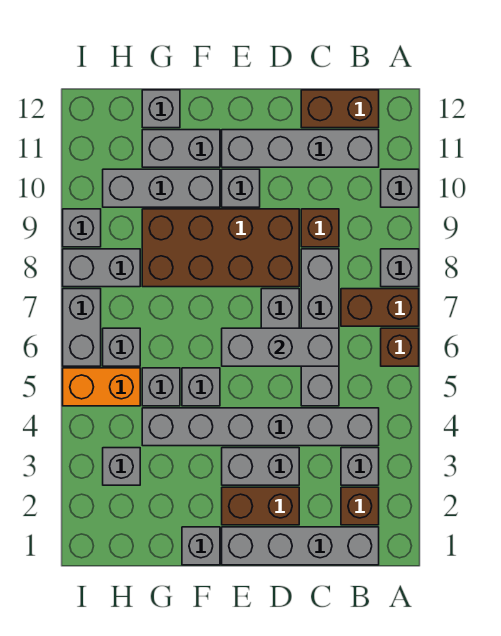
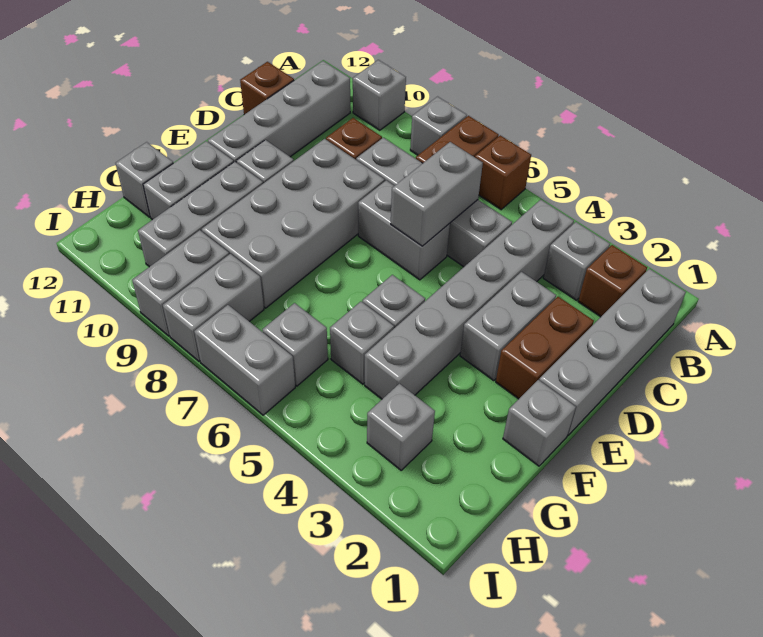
brown brick B12:C12 level 1 -> brown brick C12 level 1
grey brick C6:E6 level 2 -> grey brick C6:D6 level 2
brown brick D8:G9 level 1 -> grey brick D8:G9 level 1
orange brick H5:I5 level 1 -> none
grey brick I9 level 1 -> grey brick H9:I9 level 1

